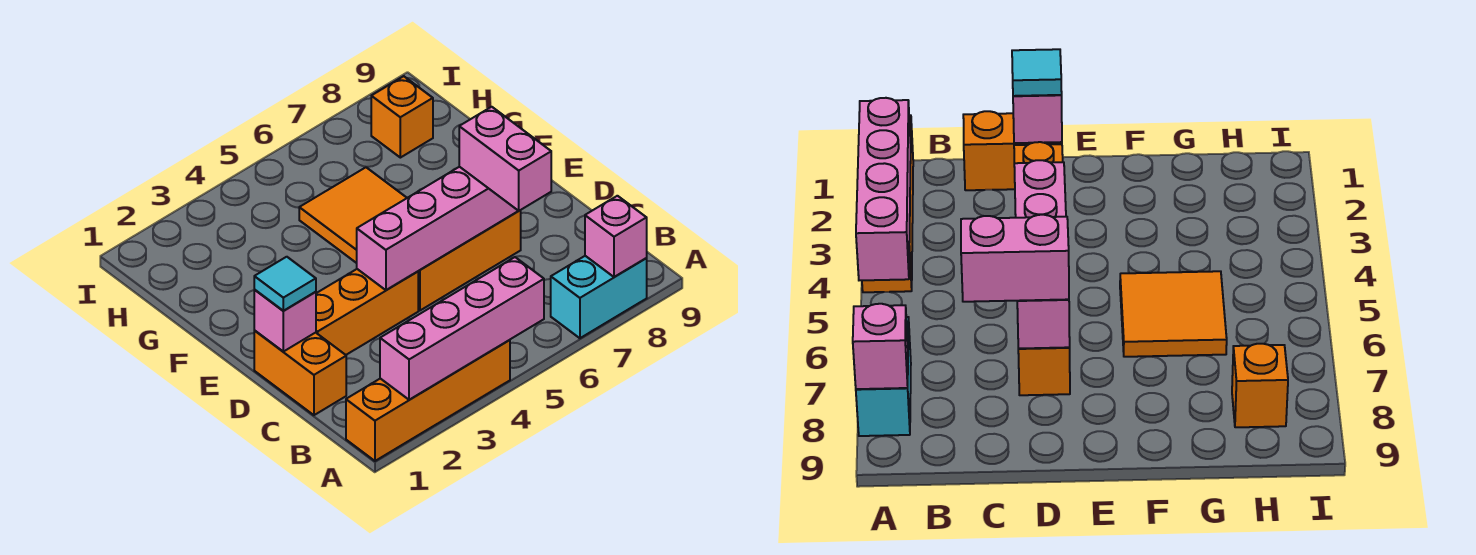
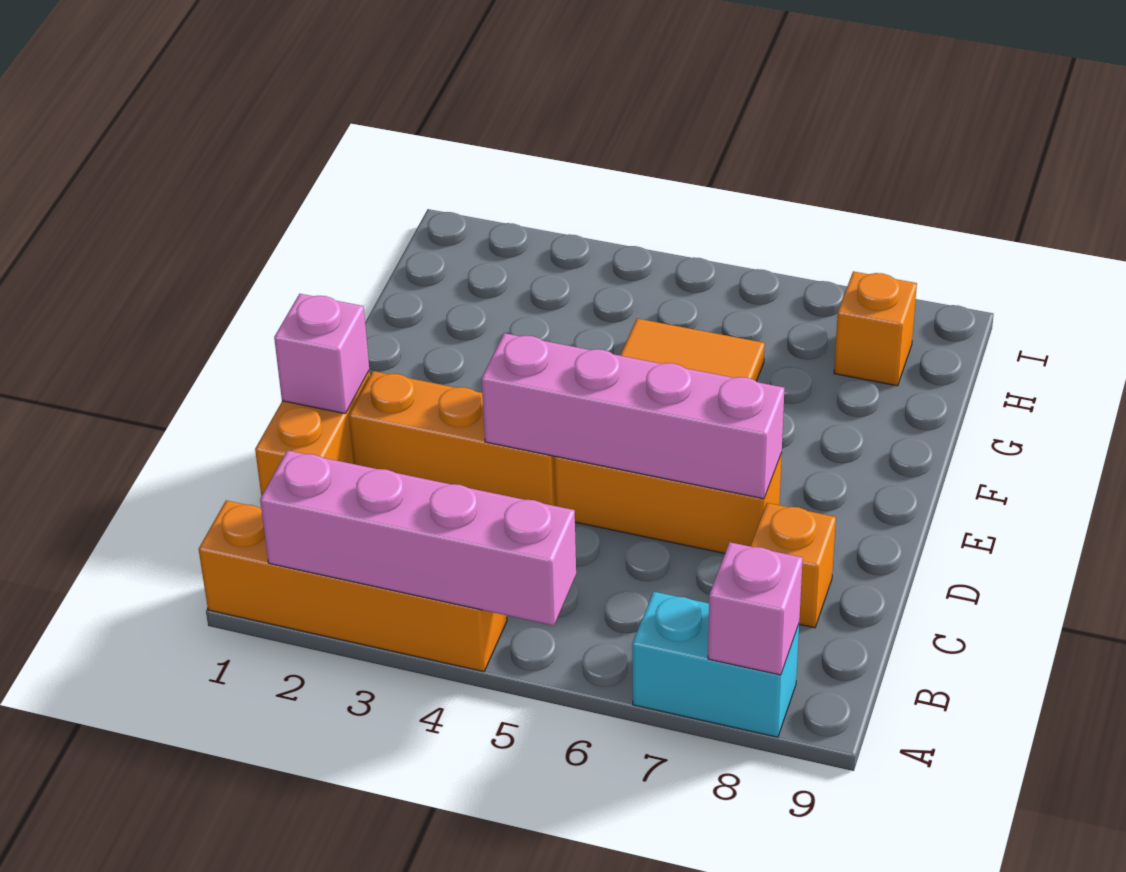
pink brick C7:D7 level 3 -> none
none -> orange brick C8 level 1
cyan tile D1 level 3 -> none

